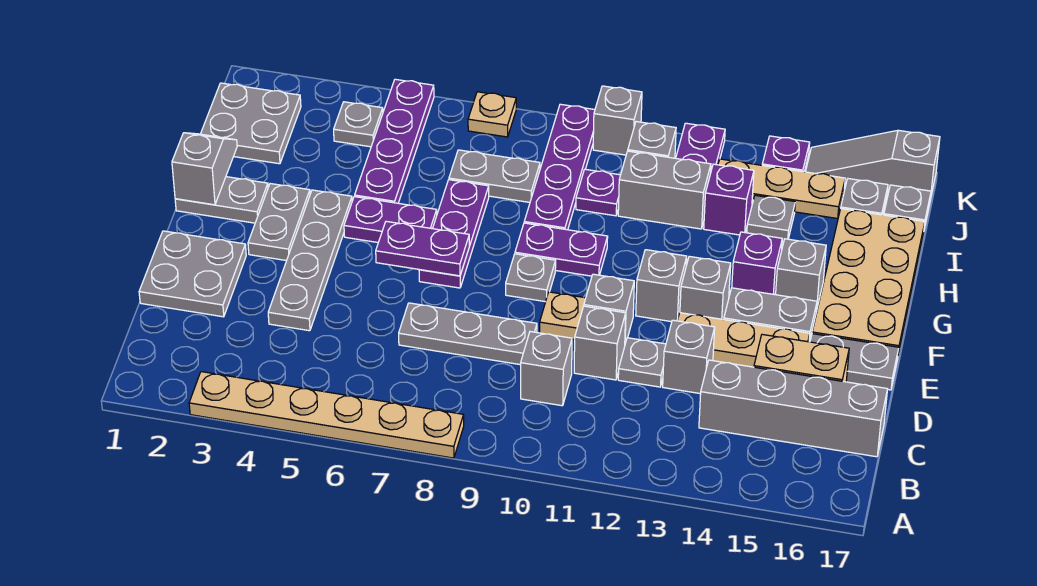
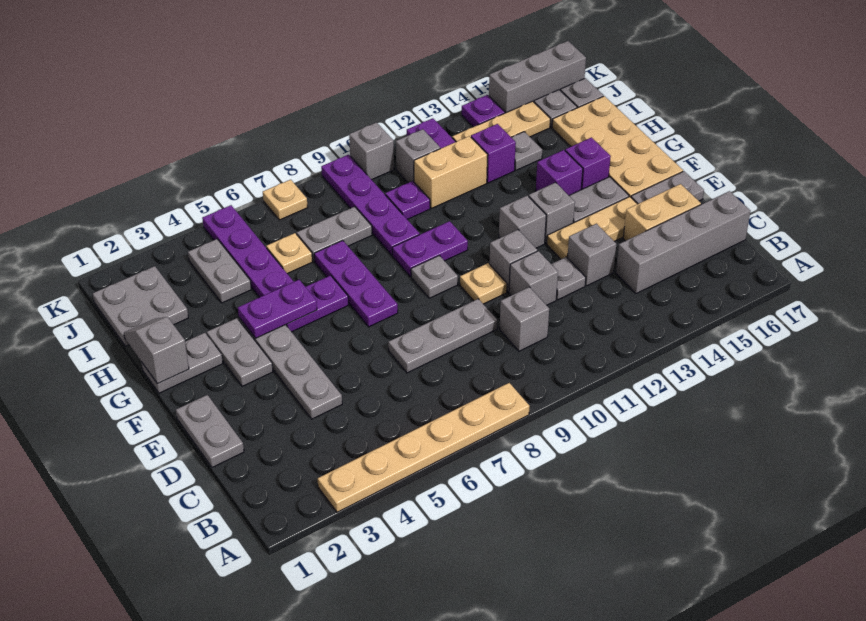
grey plate D1:E2 level 1 -> grey plate D1:E1 level 1
purple plate F6:F7 level 2 -> purple plate G4:G5 level 2
grey brick G15 level 1 -> purple brick G15 level 1
none -> tan plate I6 level 1
grey brick I11:I12 level 1 -> tan brick I11:I12 level 1
grey plate J4 level 1 -> grey plate I4:J4 level 1
grey slope K15:K17 level 1 top 17 -> grey brick K15:K17 level 1

